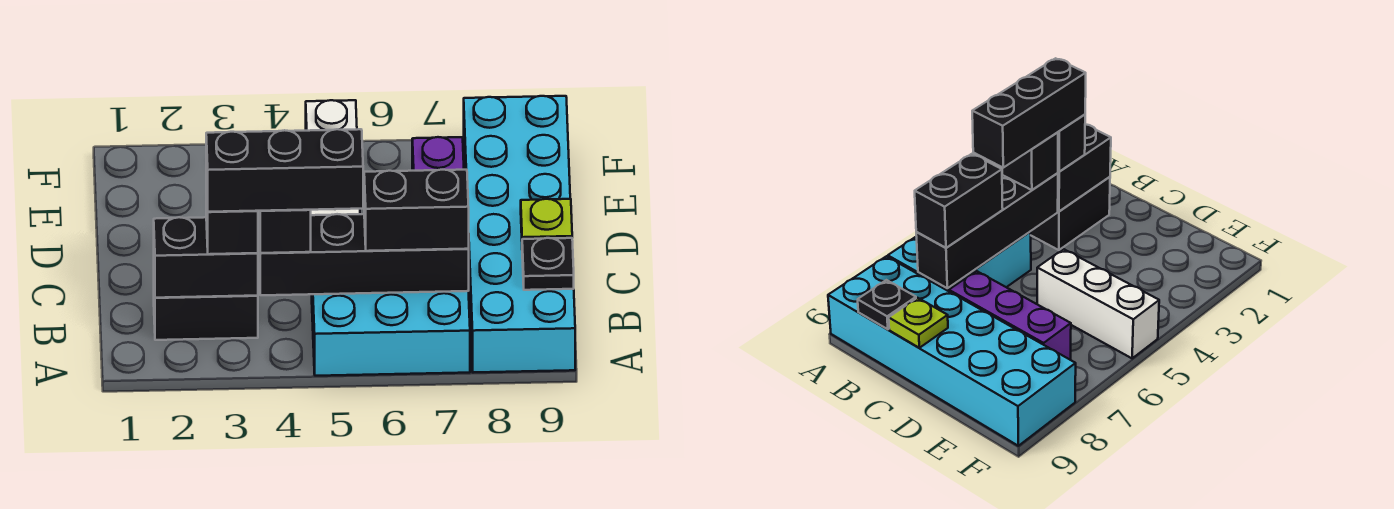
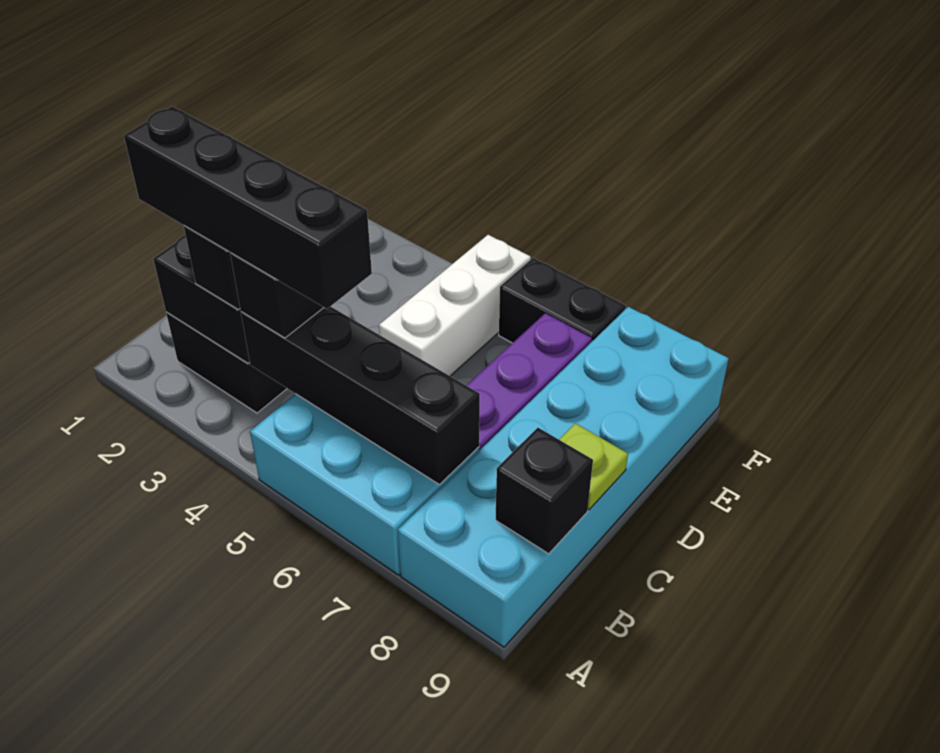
black brick B3:B5 level 4 -> black brick B2:B5 level 4
black brick B6:B7 level 3 -> black brick F6:F7 level 1
black plate B9 level 2 -> black brick B9 level 2

